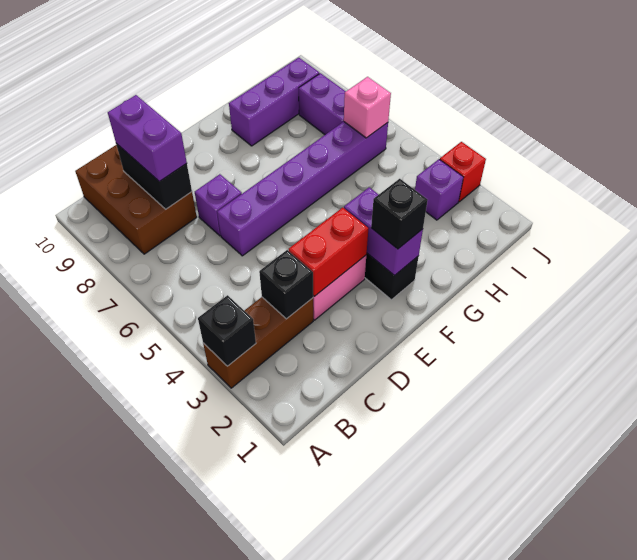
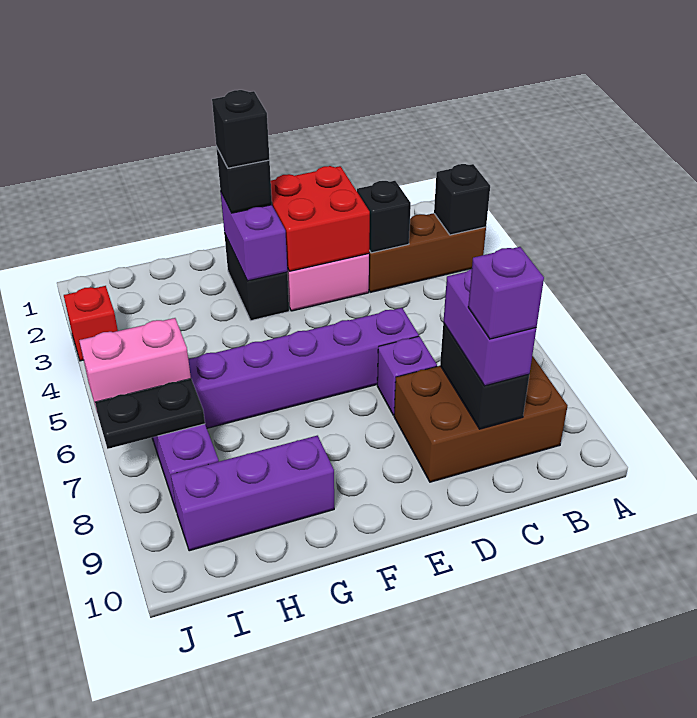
brown brick B8:C10 level 1 -> brown brick B8:D9 level 1
red brick D3:E3 level 2 -> red brick D2:E3 level 2
none -> black brick F2 level 4
purple brick I3 level 1 -> purple brick C9 level 4
pink brick I6 level 2 -> pink brick I6:J6 level 2
none -> black plate I7:J7 level 2

